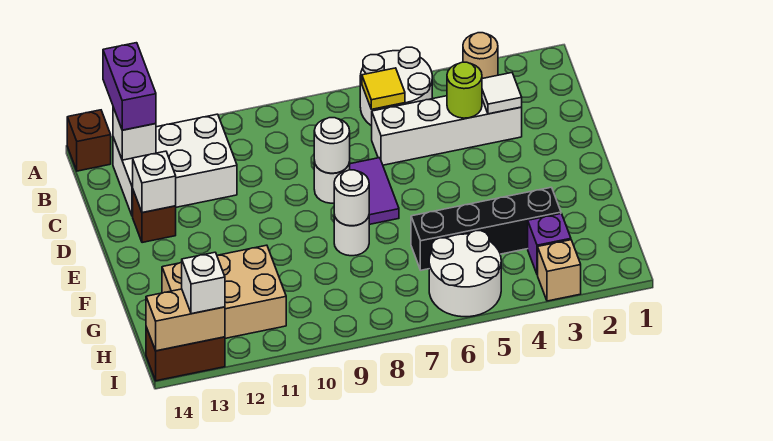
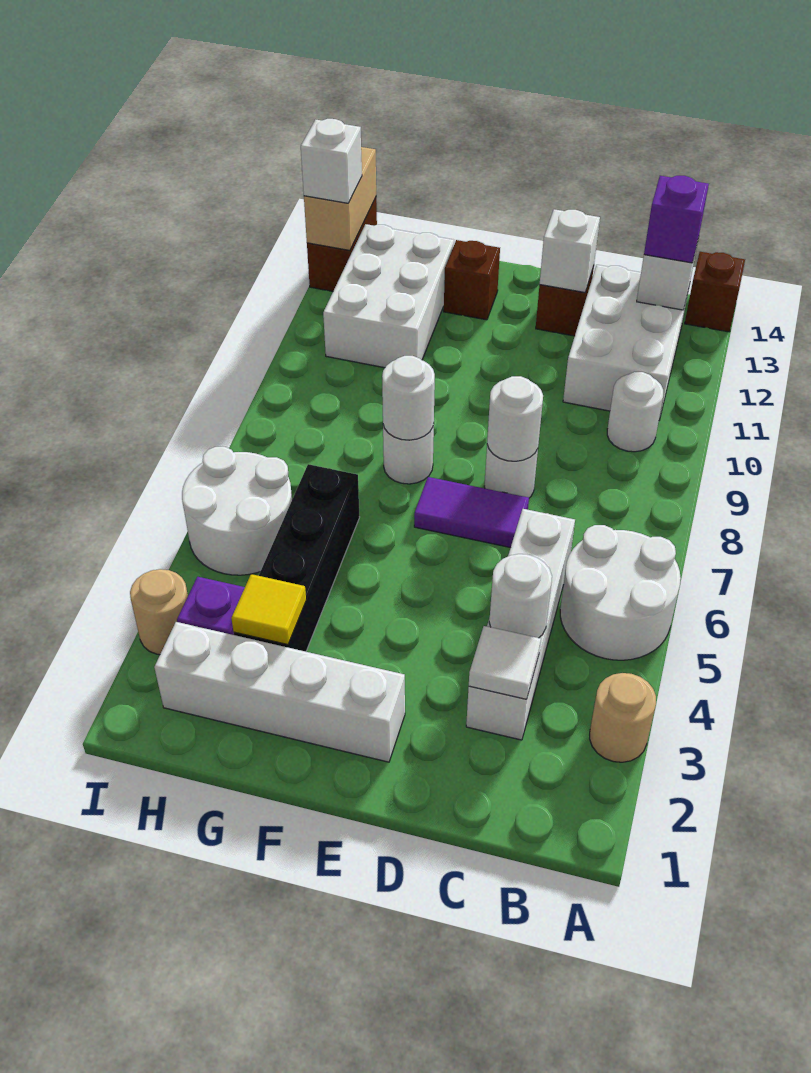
purple brick A13:B13 level 3 -> purple brick B13 level 3
yellow tile B6 level 2 -> yellow tile G3 level 2
none -> white round brick B10 level 1
lime round brick C4 level 2 -> white round brick C4 level 2
none -> white brick E2:H2 level 1
none -> brown brick F13 level 1
tan brick G11:H13 level 1 -> white brick G11:H13 level 1
tan brick I3 level 1 -> tan round brick I3 level 1

